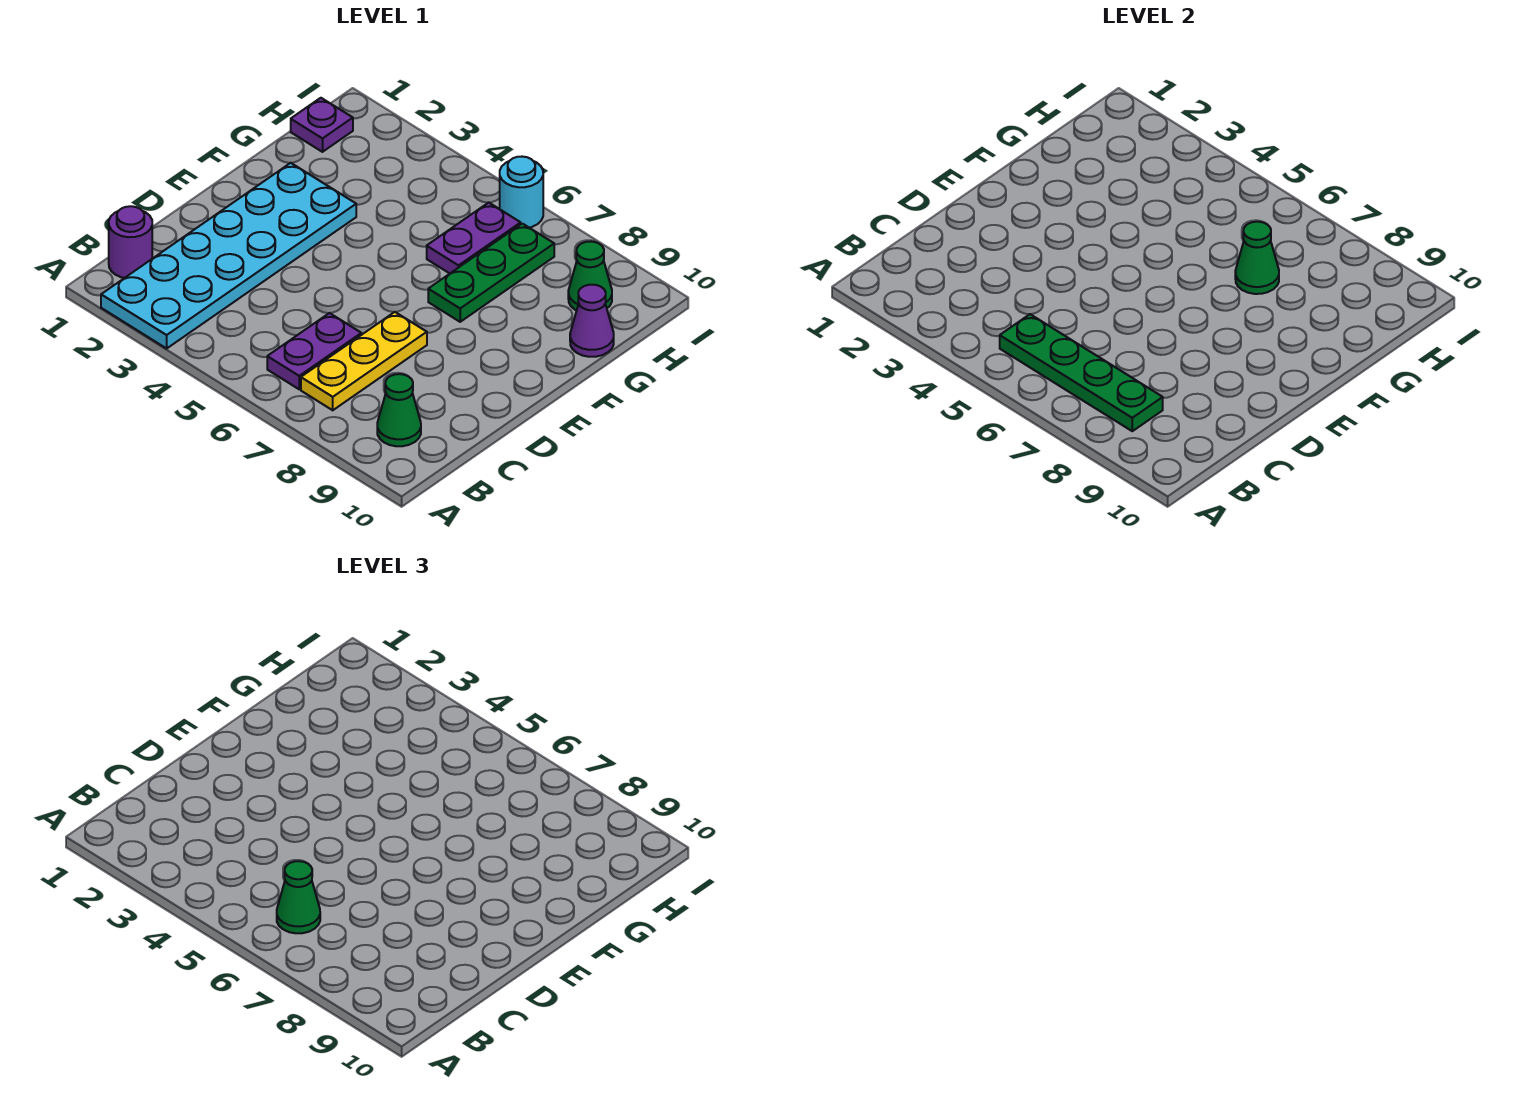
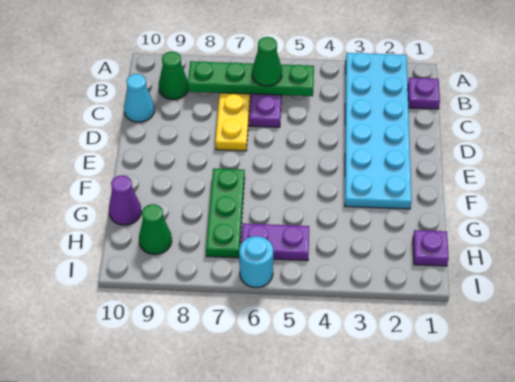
purple round brick B1 level 1 -> purple plate B1 level 1
none -> cyan cone C10 level 1
purple plate G6:H6 level 1 -> purple plate H5:H6 level 1
green cone G7 level 2 -> none

